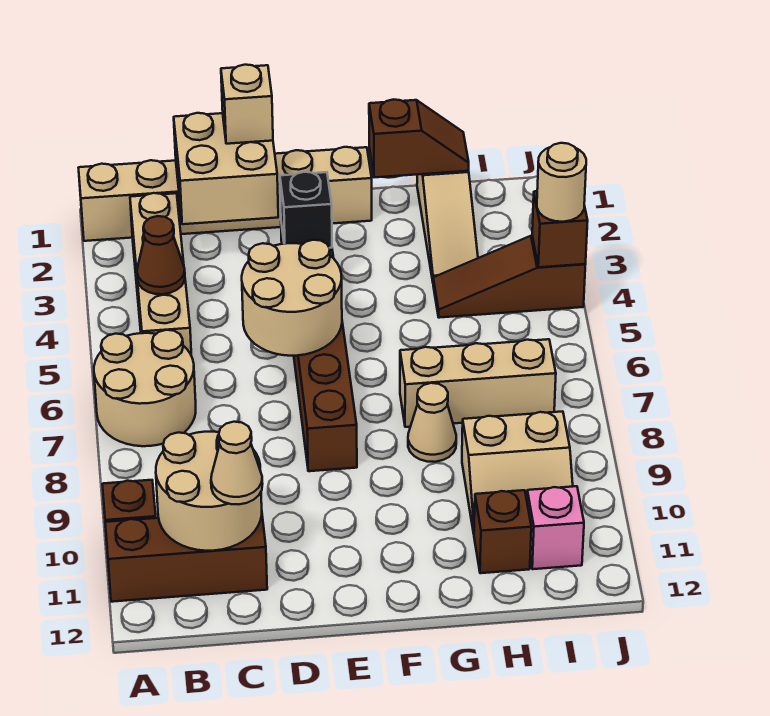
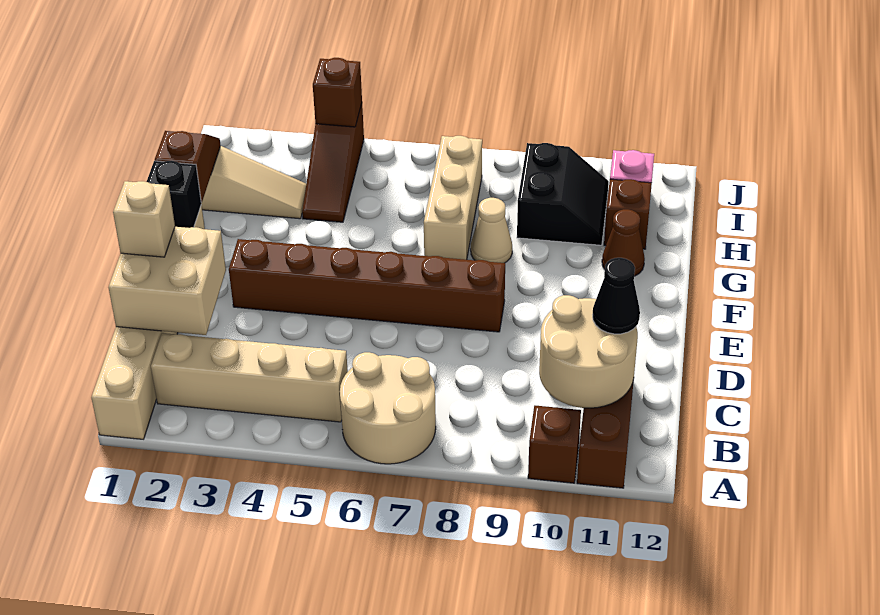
brown cone B4 level 2 -> brown cone G11 level 1
tan cone C11 level 3 -> black cone C11 level 3
tan round brick D5:E6 level 2 -> none
black brick E3 level 2 -> black brick F1 level 2
tan slope H9:I10 level 1 top 9 -> black slope H9:I10 level 1 top 9
tan round brick J4 level 3 -> none

